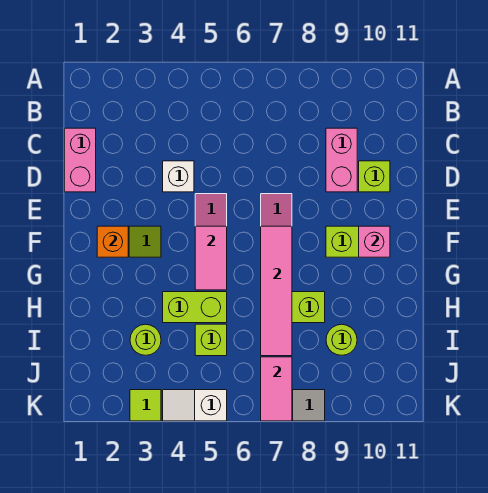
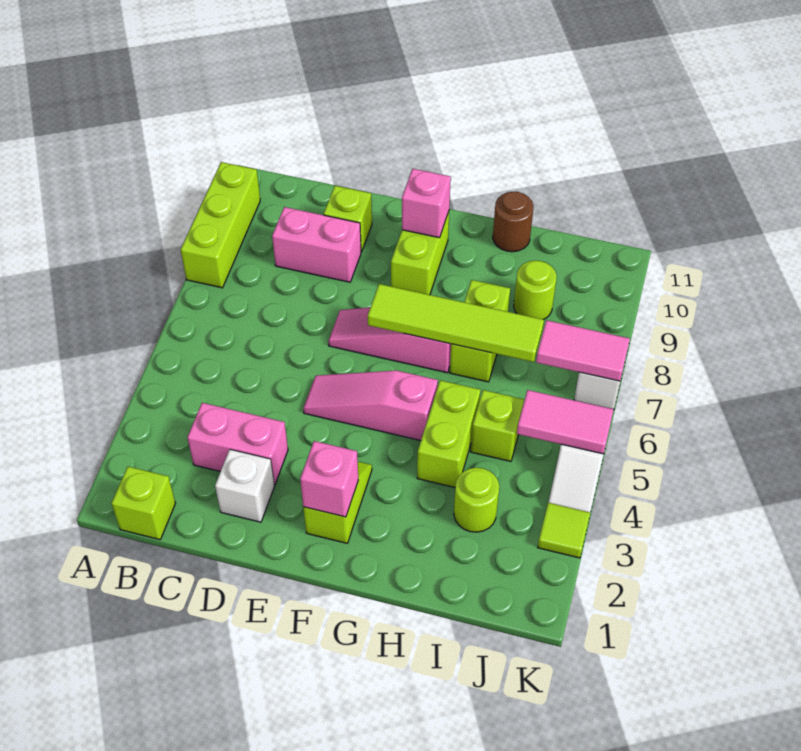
none -> lime brick A8:A10 level 1
none -> lime brick B1 level 1
pink brick C1:D1 level 1 -> pink brick C3:D3 level 1
white brick D4 level 1 -> white brick D2 level 1
orange brick F2 level 2 -> pink brick F2 level 2
pink tile F5:G5 level 2 -> pink tile J5:K5 level 2
pink tile F7:I7 level 2 -> lime tile F7:I7 level 2
none -> brown round brick H11 level 1

